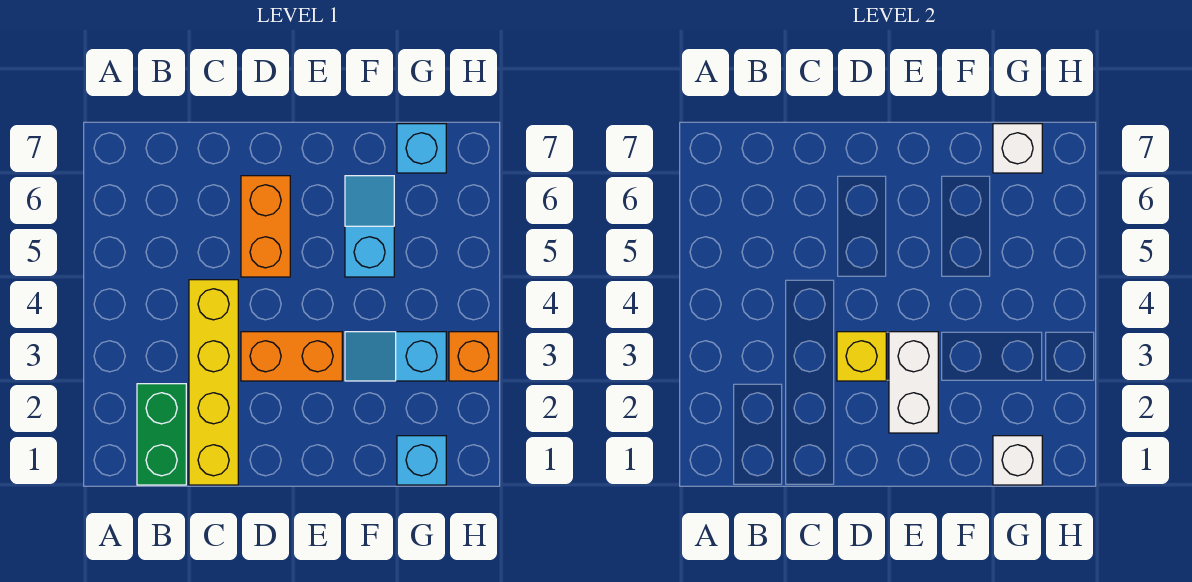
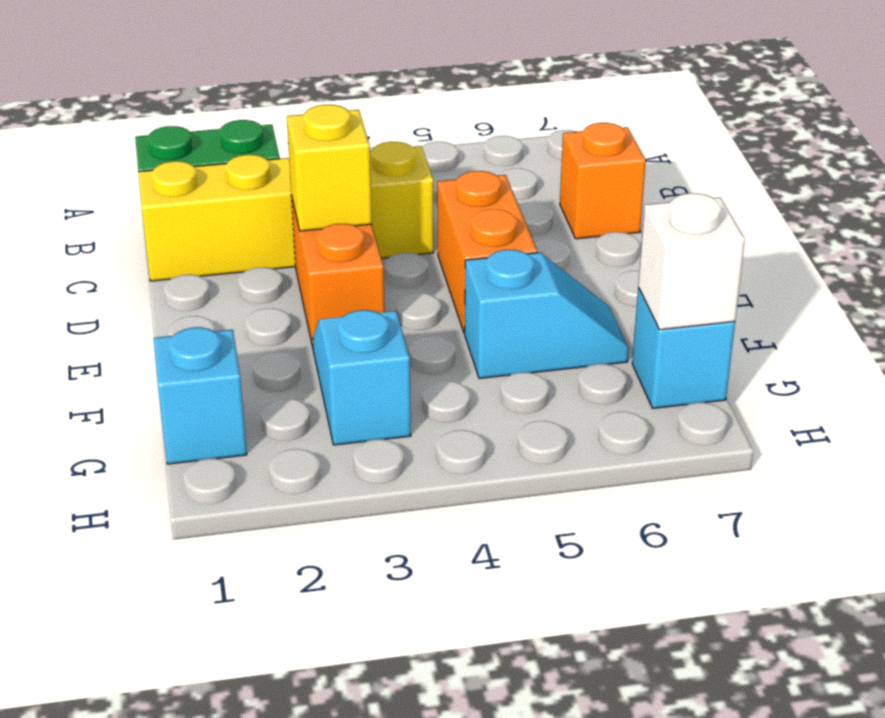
orange brick D5:D6 level 1 -> orange brick D5:E5 level 1
white brick E2:E3 level 2 -> none
white brick G1 level 2 -> none
orange brick H3 level 1 -> orange brick C7 level 1

